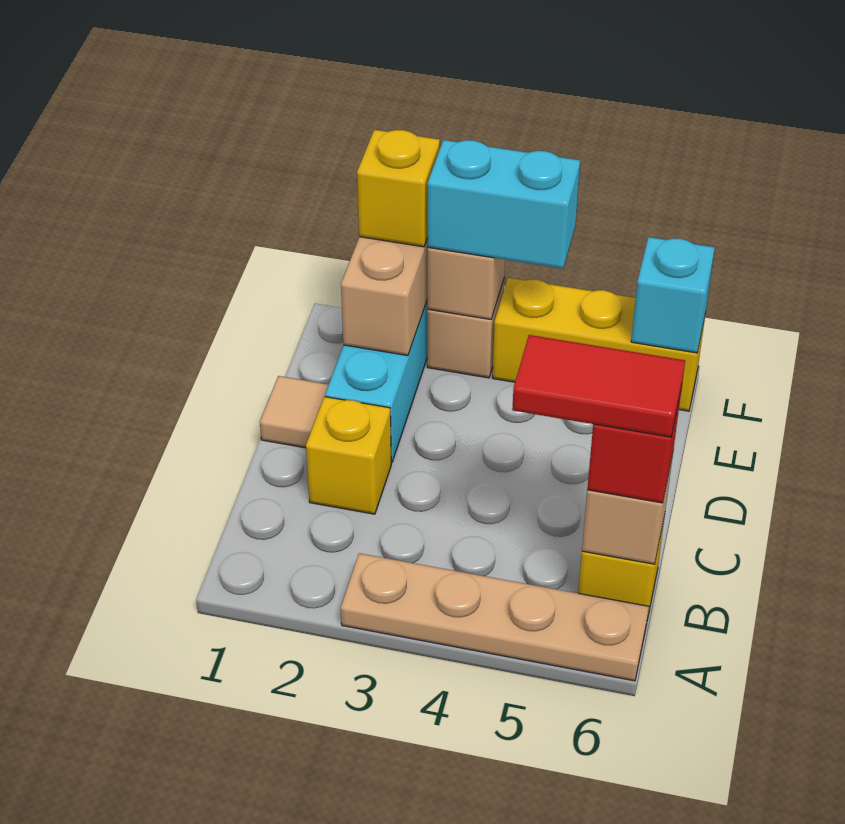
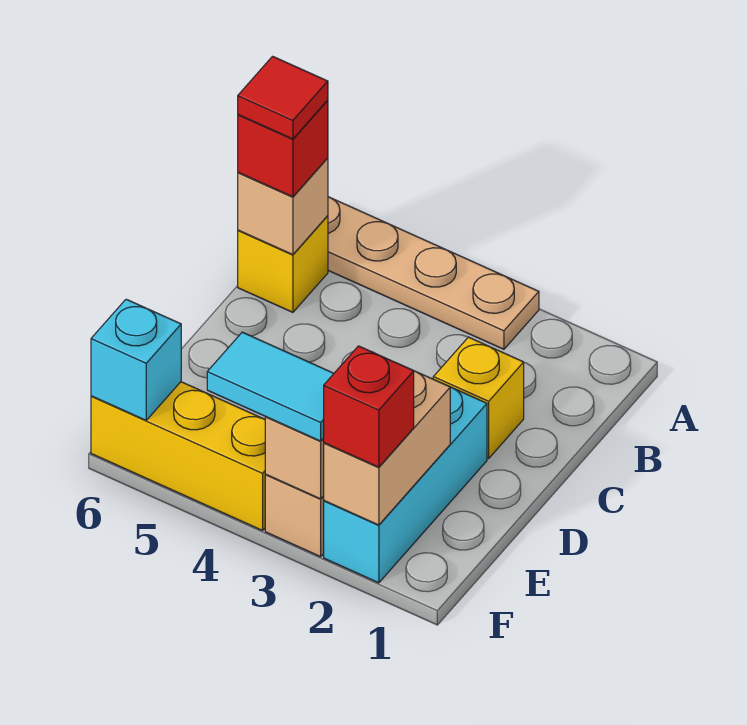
red tile B5:B6 level 4 -> red tile B6 level 4
tan tile D1 level 1 -> none
yellow brick F2 level 3 -> red brick F2 level 3
cyan brick F3:F4 level 3 -> cyan tile F3:F4 level 3

